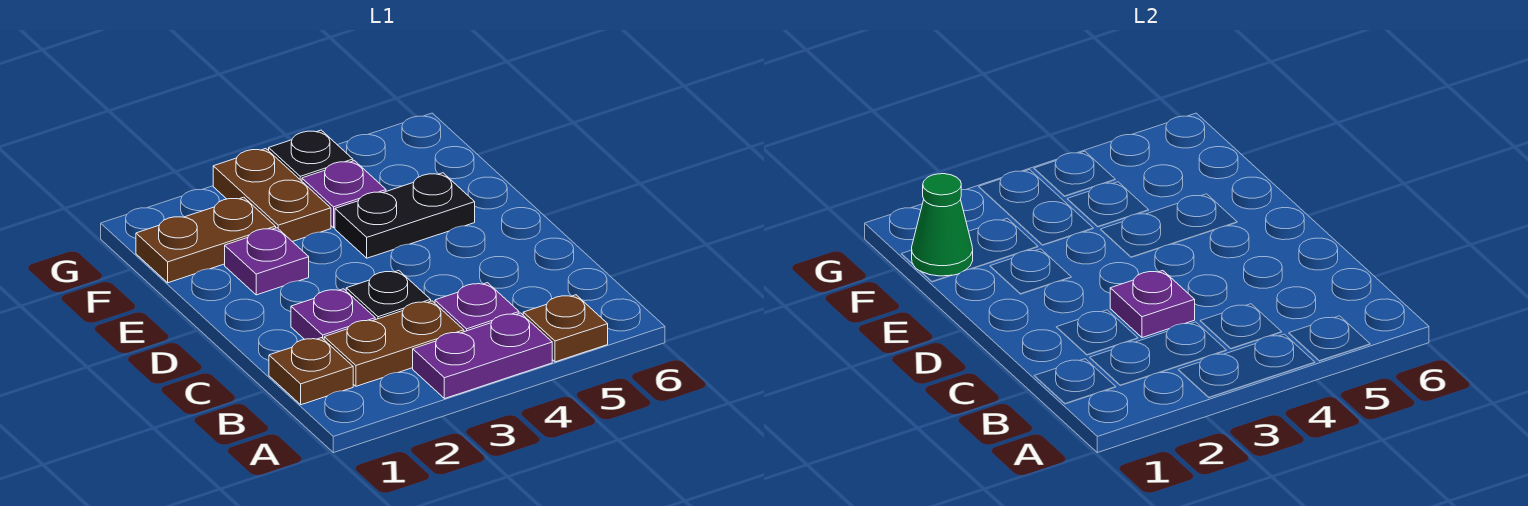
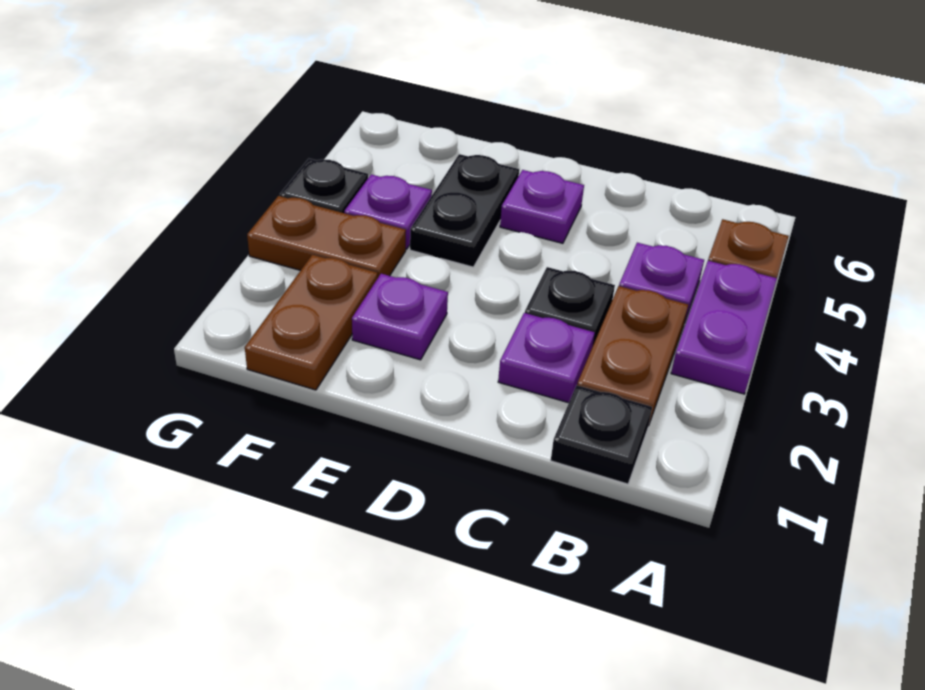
brown plate B1 level 1 -> black plate B1 level 1
purple plate C3 level 2 -> purple plate D5 level 1
green cone F1 level 2 -> none

